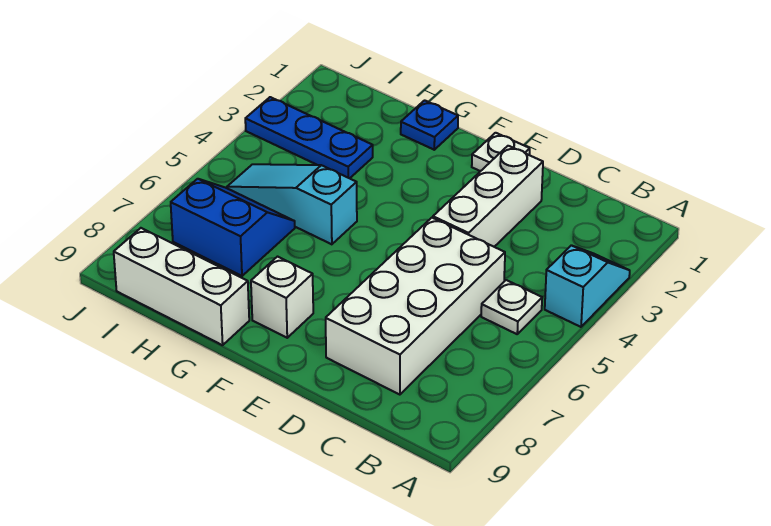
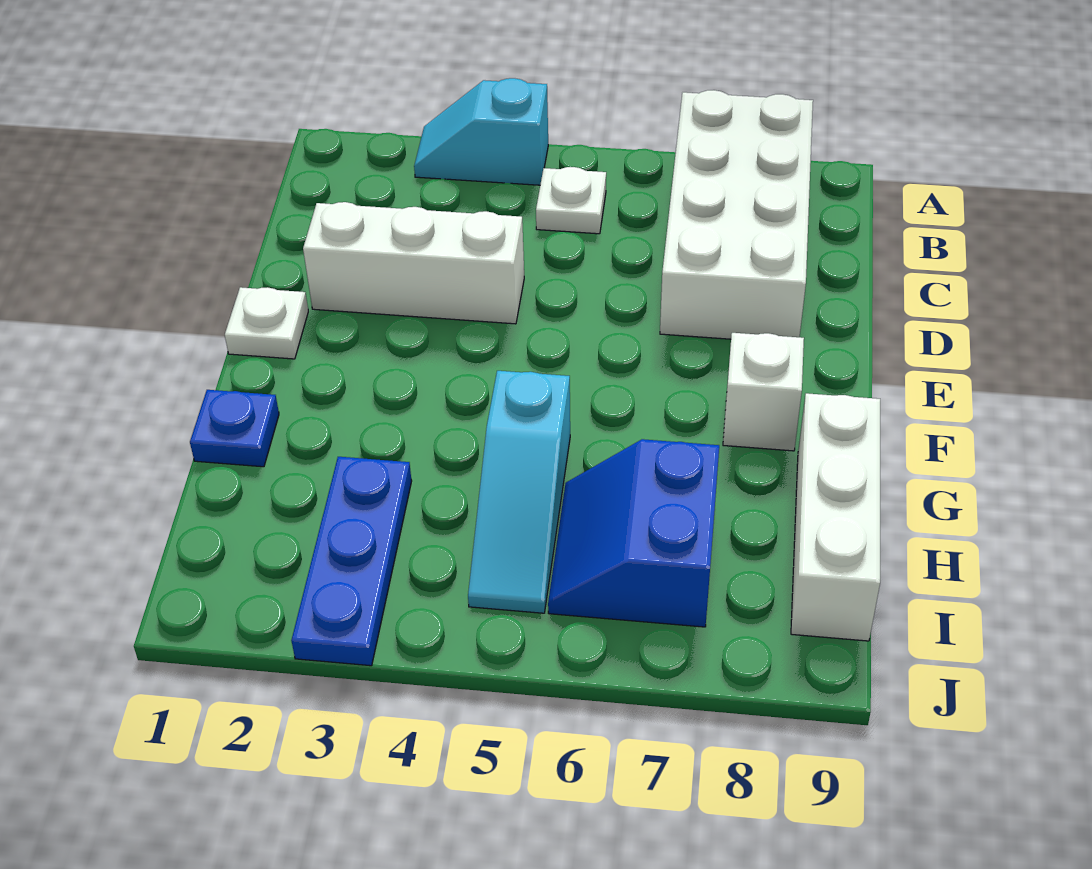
white brick C5:D8 level 1 -> white brick A7:D8 level 1

